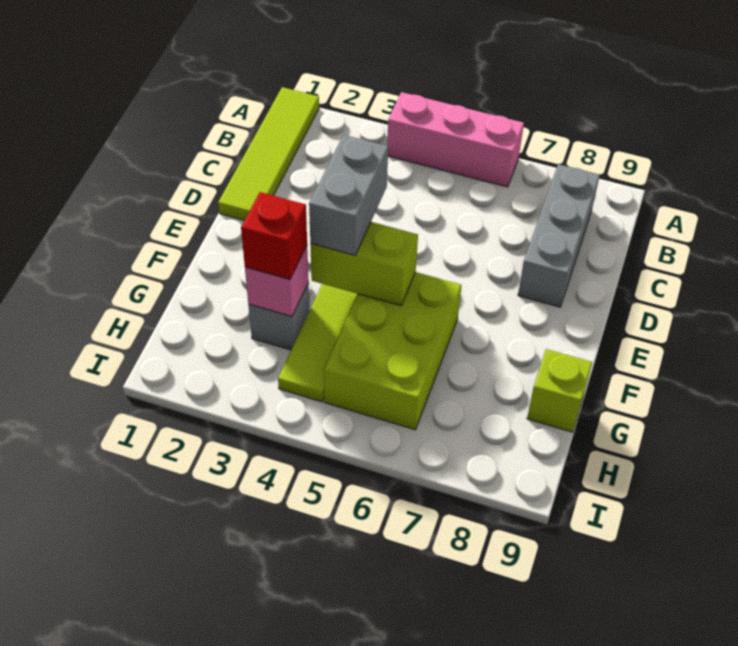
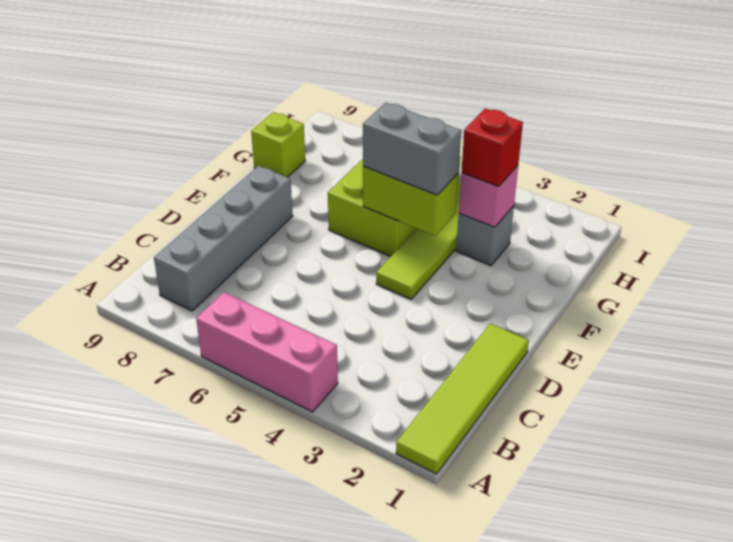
grey brick B8:D8 level 1 -> grey brick B8:E8 level 1
grey brick E4:F4 level 3 -> grey brick F4:F5 level 3

